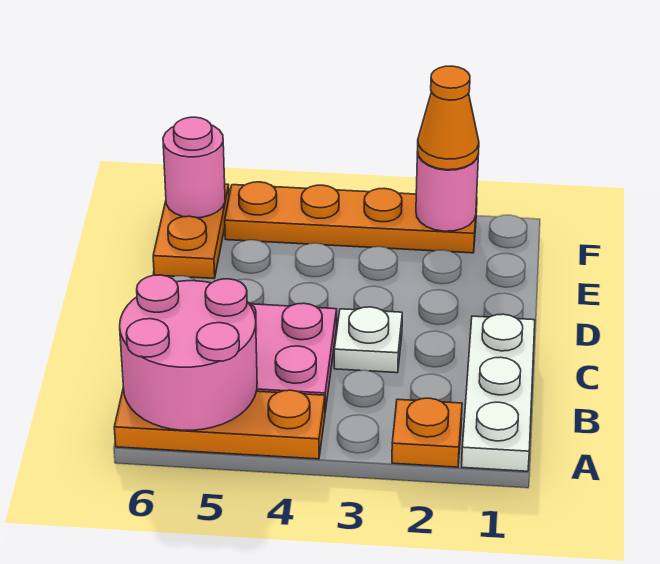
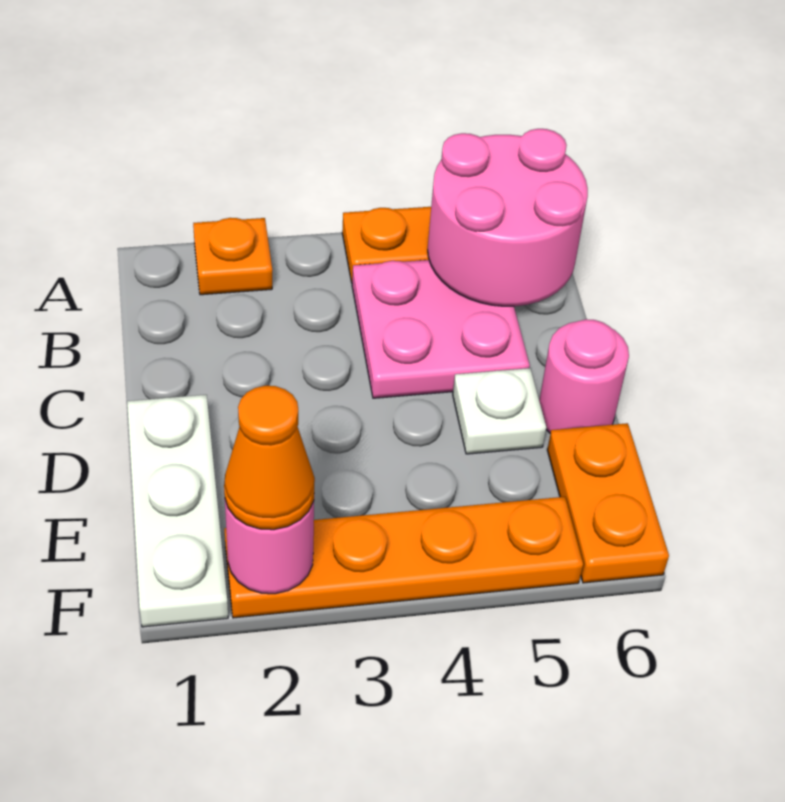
white plate A1:C1 level 1 -> white plate D1:F1 level 1
white plate C3 level 1 -> white plate D5 level 1
pink round brick F6 level 2 -> pink round brick D6 level 1

